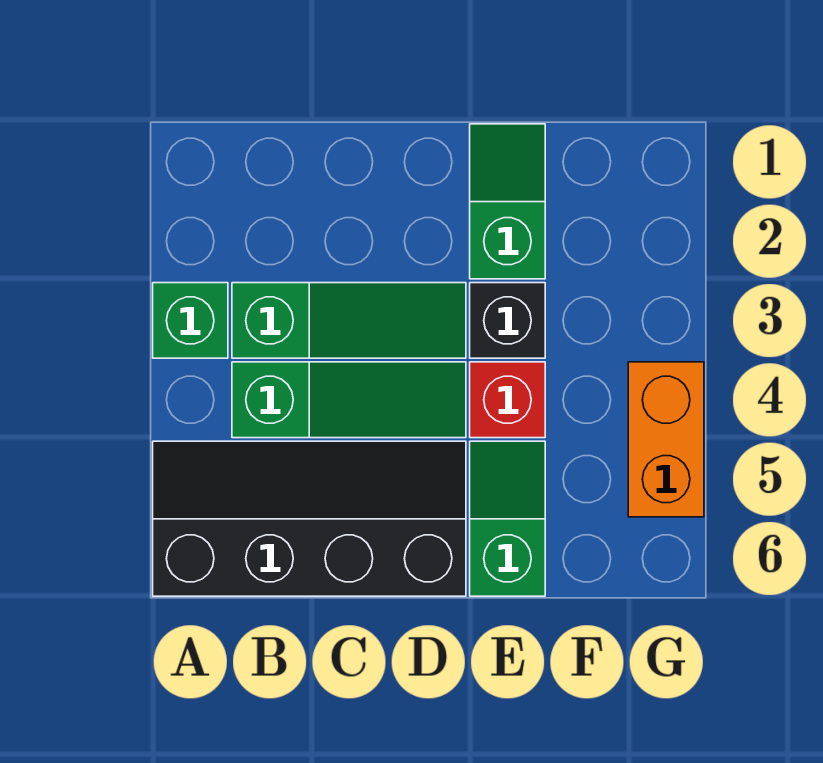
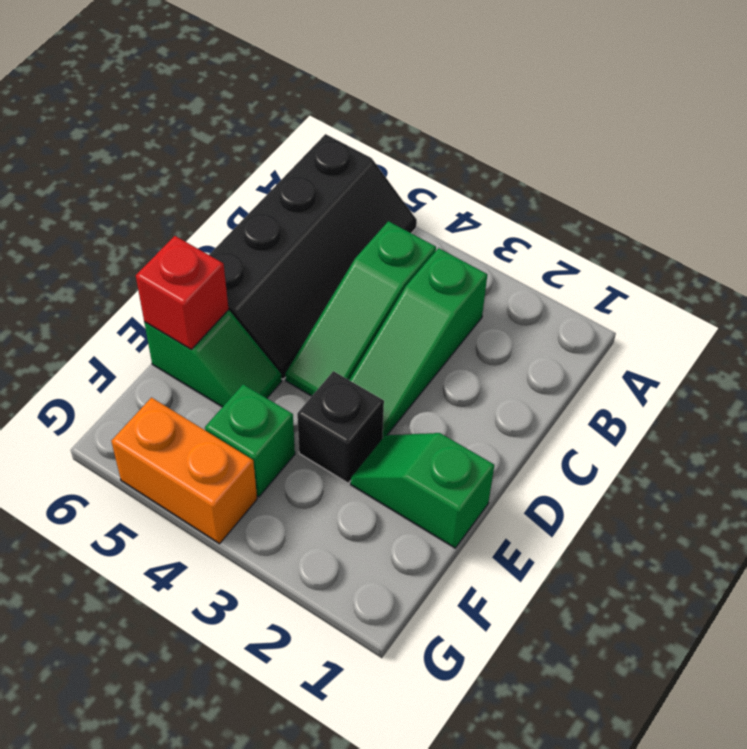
green brick A3 level 1 -> green brick F4 level 1
green slope E1:E2 level 1 top 2 -> green slope E1:E2 level 1 top 1
red brick E4 level 1 -> red brick E6 level 2

